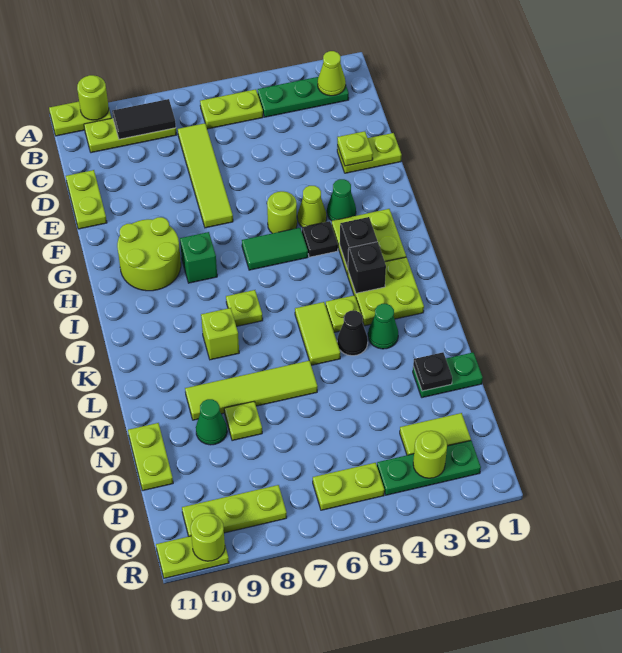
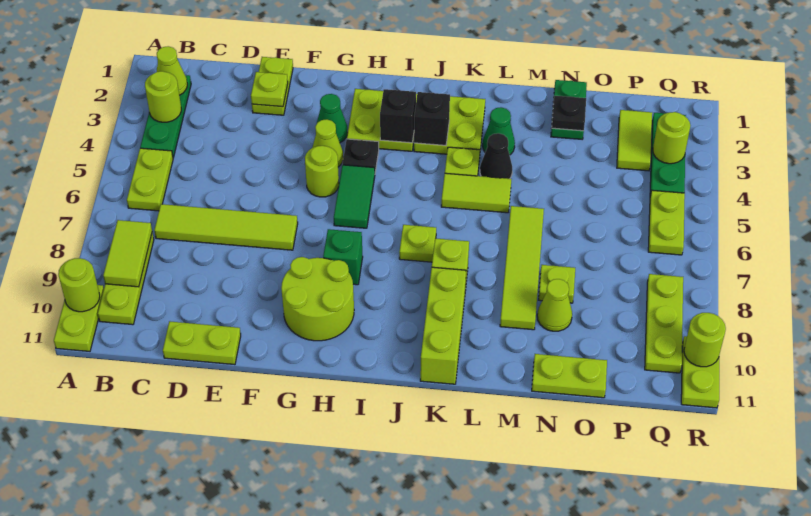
none -> lime round brick B3 level 2
black tile B8:B9 level 2 -> lime tile B8:B9 level 2
none -> lime brick K9:K11 level 1
green cone N9 level 1 -> lime cone N9 level 1

